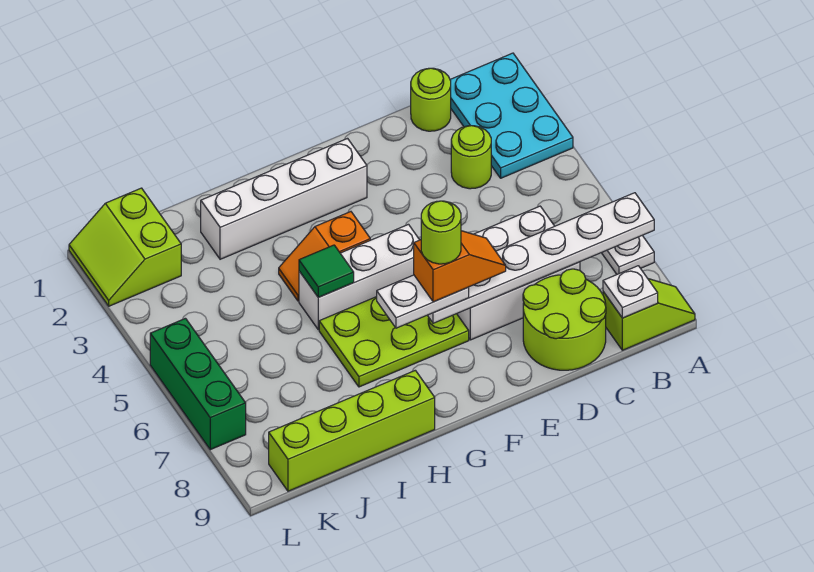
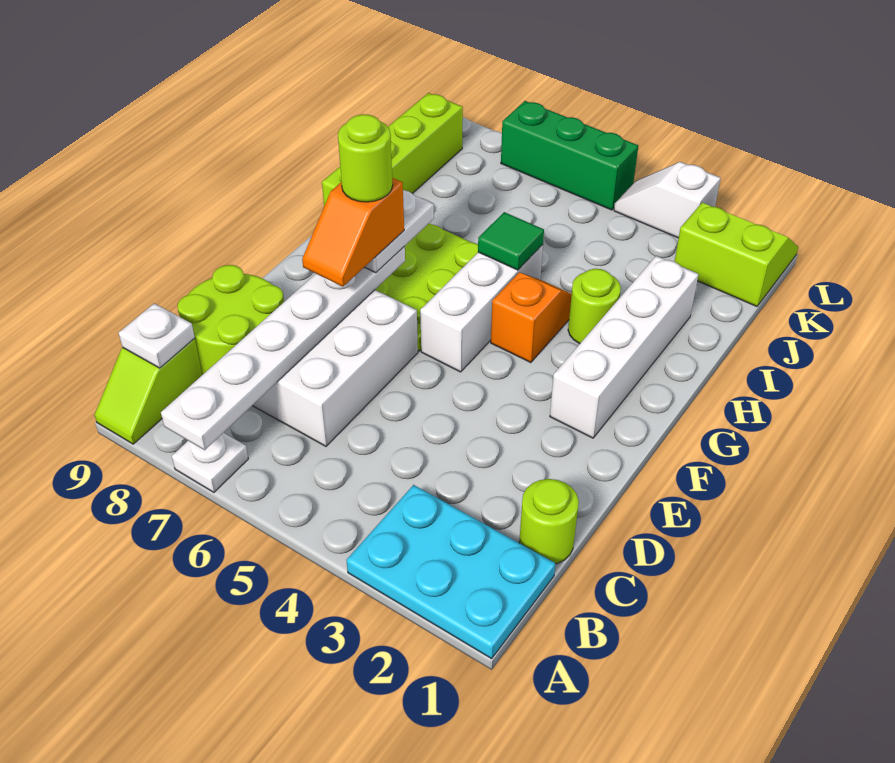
lime round brick C3 level 1 -> lime round brick H3 level 1
none -> white slope L3:L4 level 1 top 3

